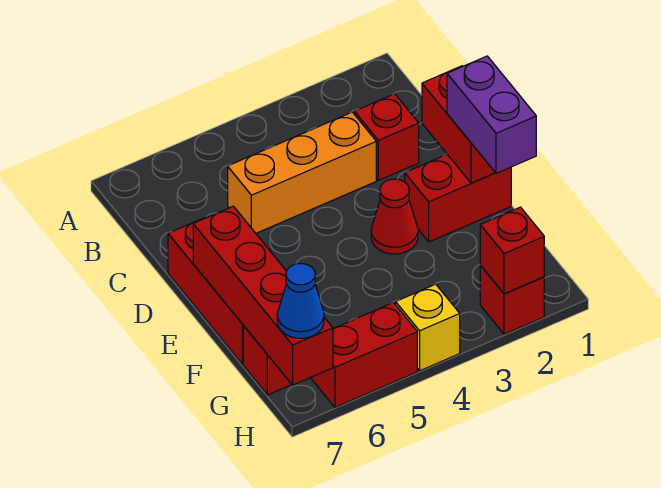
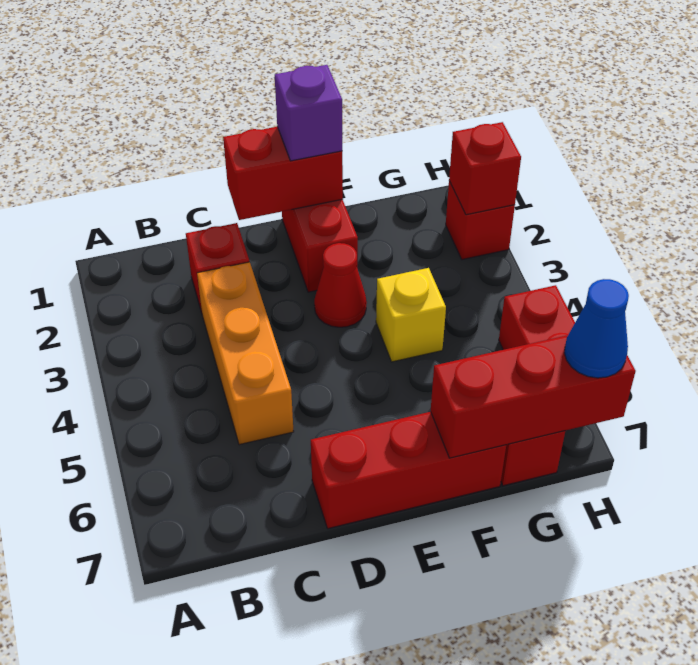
purple brick E1:F1 level 3 -> purple brick E1 level 3
red brick E7:H7 level 2 -> red brick F7:H7 level 2
yellow brick H4 level 1 -> yellow brick F4 level 1

